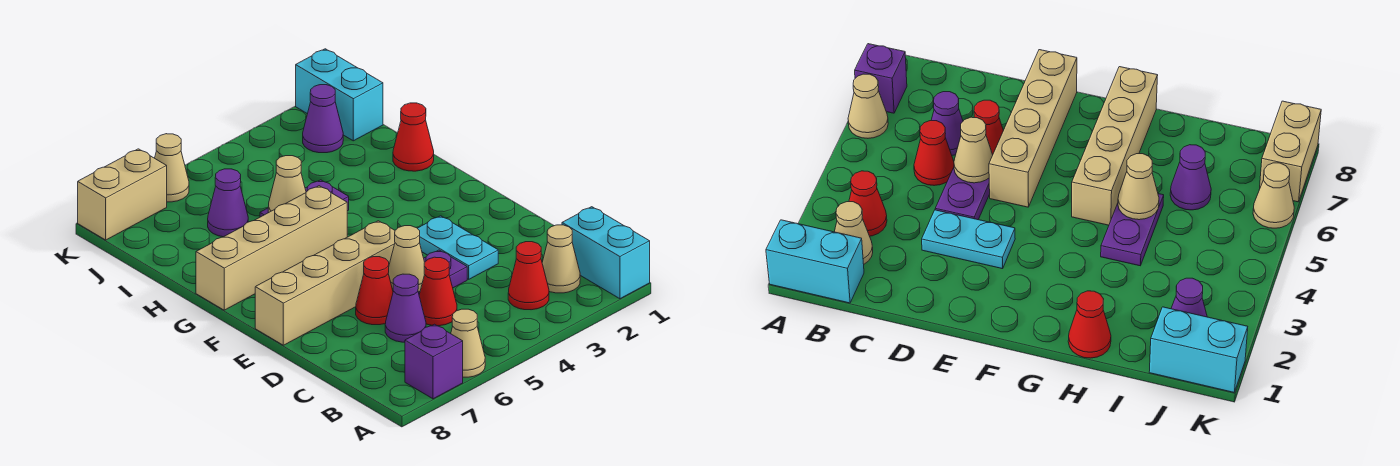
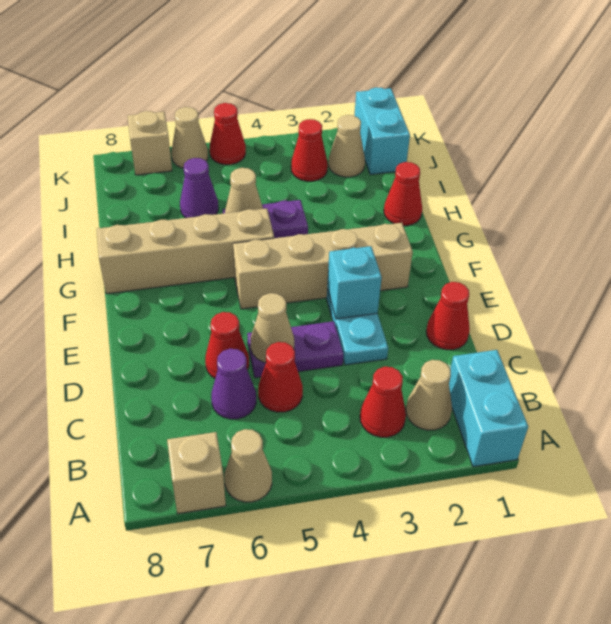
purple brick A7 level 1 -> tan brick A7 level 1
none -> red cone D1 level 1
none -> cyan brick E3 level 2
tan brick E5:E8 level 1 -> tan brick F2:F5 level 1
purple cone J2 level 1 -> tan cone J2 level 1
none -> red cone J3 level 1
none -> red cone K5 level 1
tan brick K7:K8 level 1 -> tan brick K7 level 1

